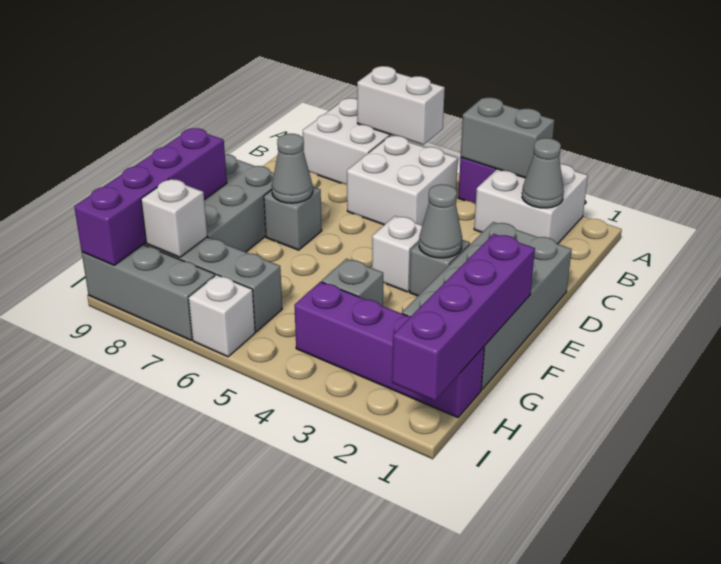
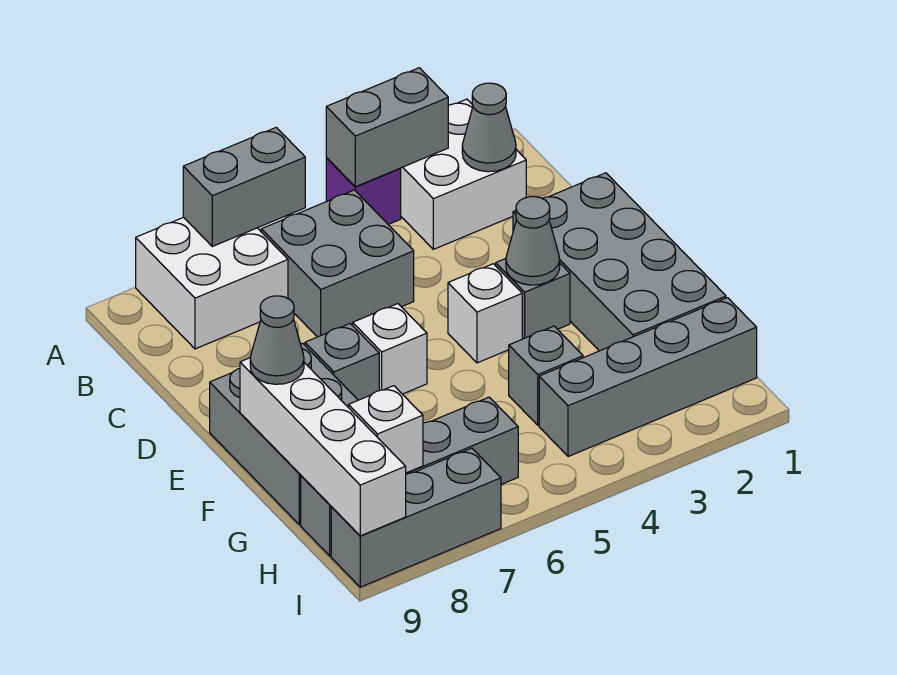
white brick A6:A7 level 2 -> grey brick A6:A7 level 2
white brick B5:C6 level 1 -> grey brick B5:C6 level 1
grey cone E7 level 2 -> grey cone F9 level 3
purple brick F1:I1 level 2 -> none
purple brick F9:I9 level 2 -> white brick F9:I9 level 2
purple brick H1:H4 level 1 -> grey brick H1:H4 level 1
white brick I6 level 1 -> white brick E6 level 1

